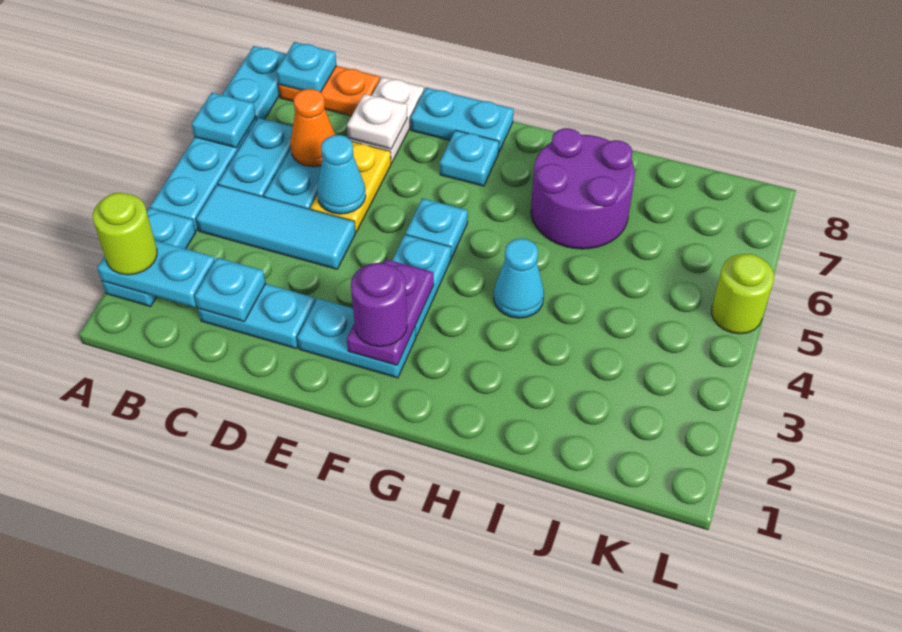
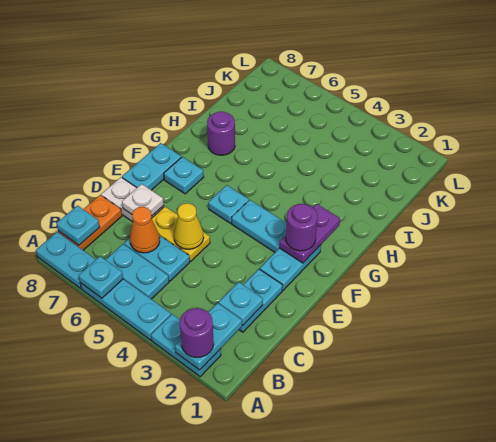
lime round brick A2 level 3 -> purple round brick A2 level 3
cyan tile B4:D4 level 1 -> none
cyan cone D5 level 2 -> yellow cone D5 level 2
purple plate F2:F3 level 2 -> purple plate F2:G2 level 2
cyan cone H4 level 1 -> none
purple round brick H6:I7 level 1 -> purple round brick H7 level 1
lime round brick L5 level 1 -> none

